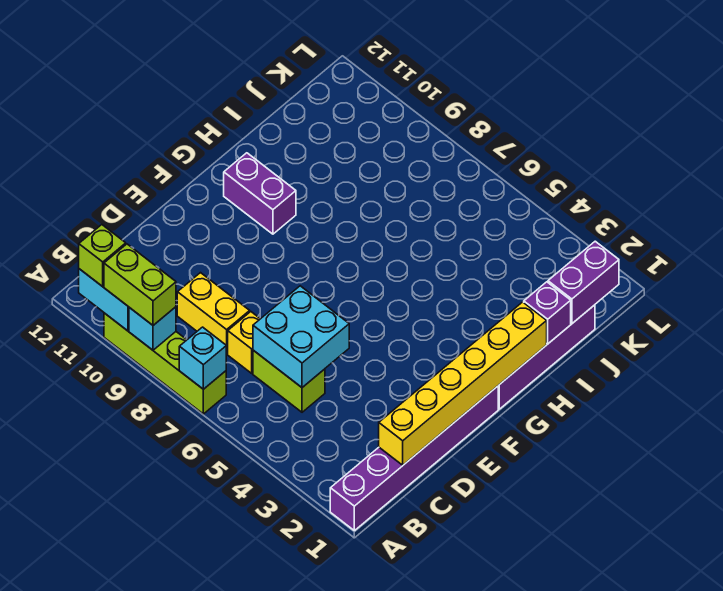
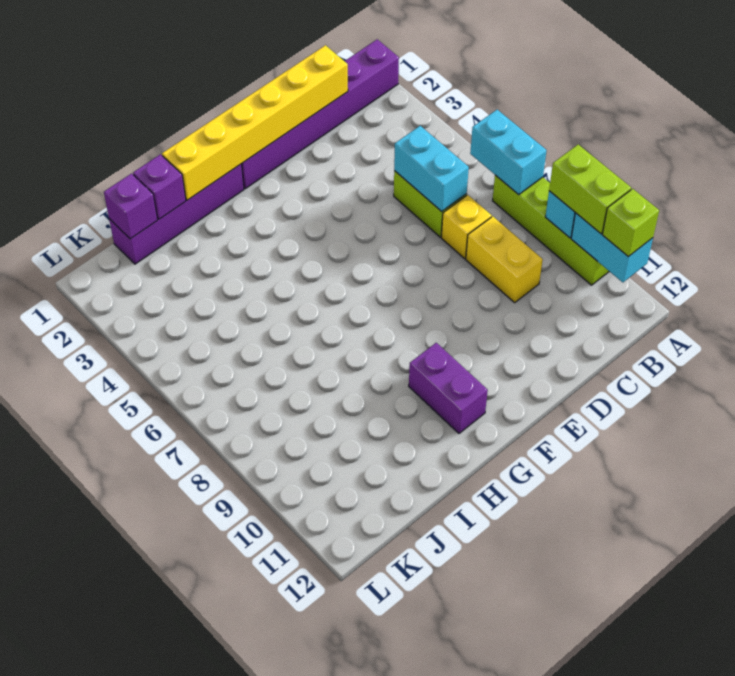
cyan brick A7 level 2 -> cyan brick A6:A7 level 2
cyan brick C5:D6 level 2 -> cyan brick C5:C6 level 2
purple brick J1:K1 level 2 -> purple brick J1 level 2

